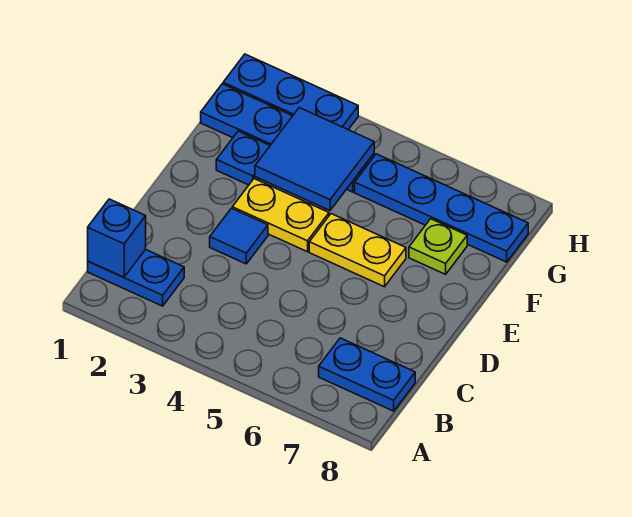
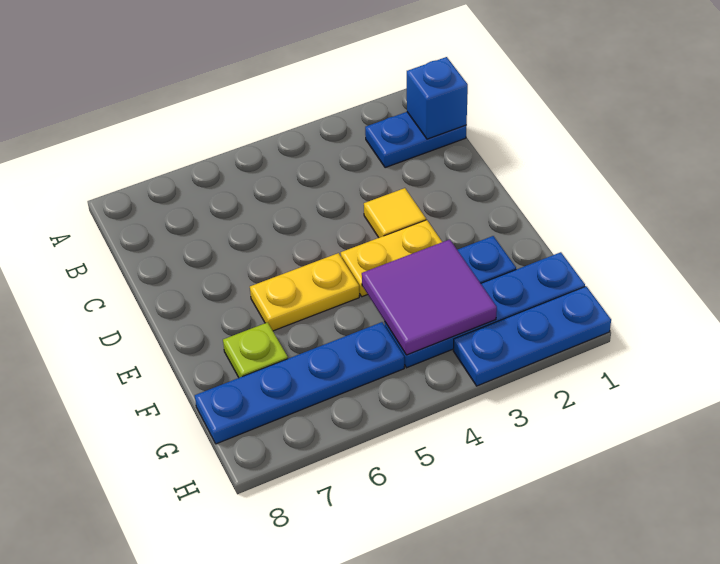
blue plate B7:B8 level 1 -> none
blue tile D3 level 1 -> yellow tile D3 level 1
blue tile F3:G4 level 2 -> purple tile F3:G4 level 2

